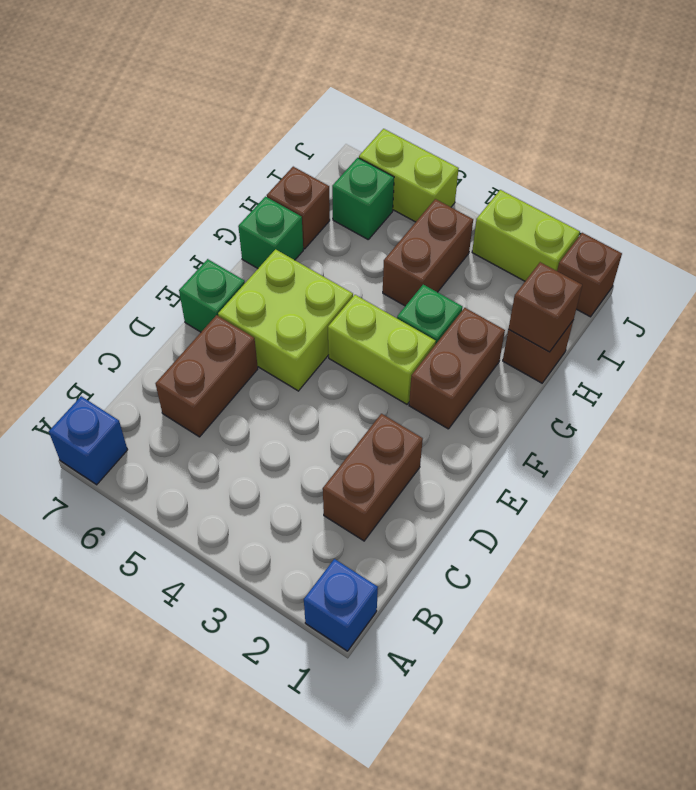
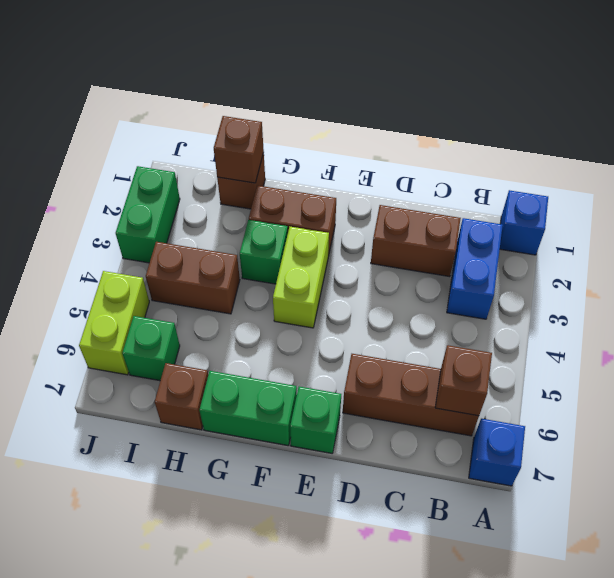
none -> blue brick B2:B3 level 1
brown brick C6:D6 level 1 -> brown brick B6:D6 level 1
lime brick E5:F6 level 1 -> none
green brick G7 level 1 -> green brick F7:G7 level 1
brown brick J1 level 1 -> brown brick B6 level 2
lime brick J2:J3 level 1 -> green brick J2:J3 level 1

